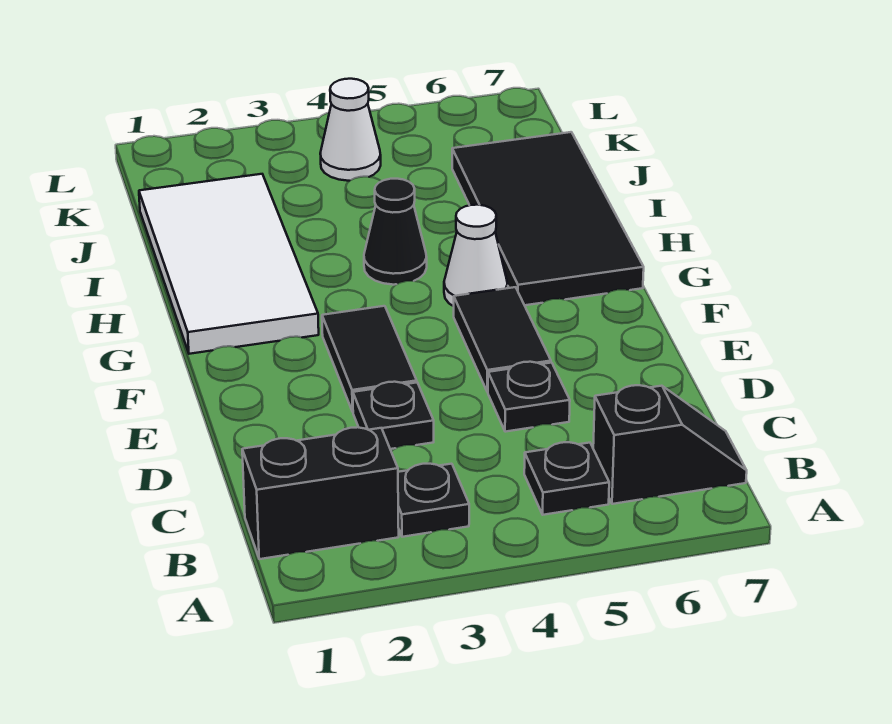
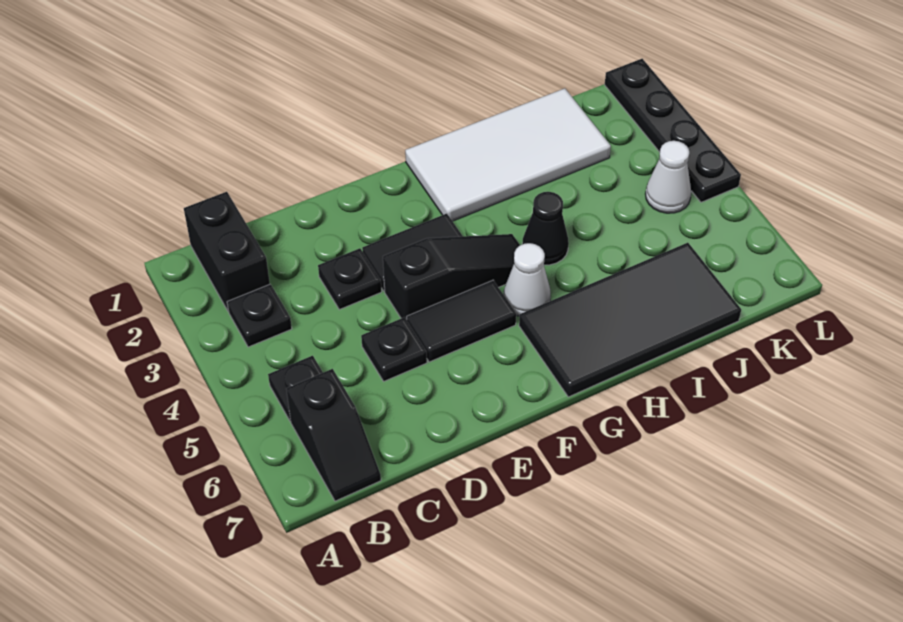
none -> black slope E4:G4 level 1 top E
none -> black plate L1:L4 level 1

